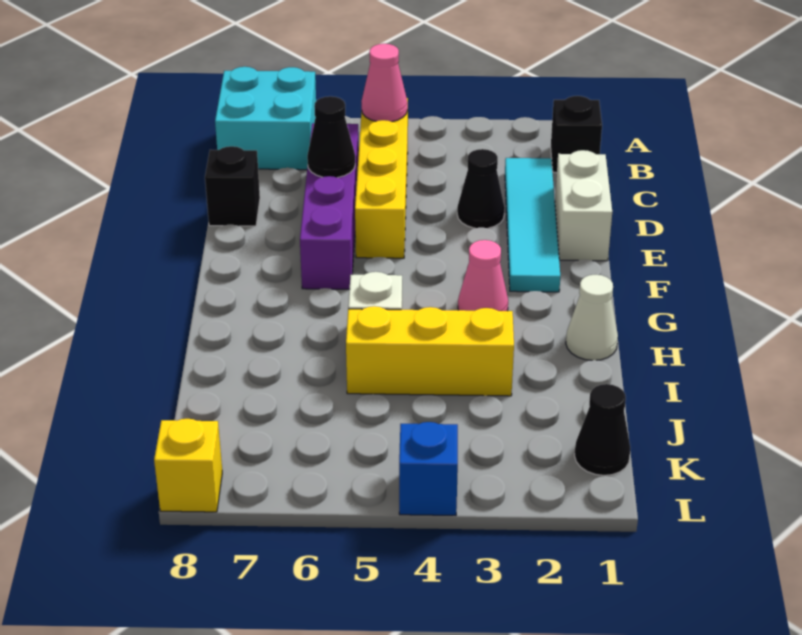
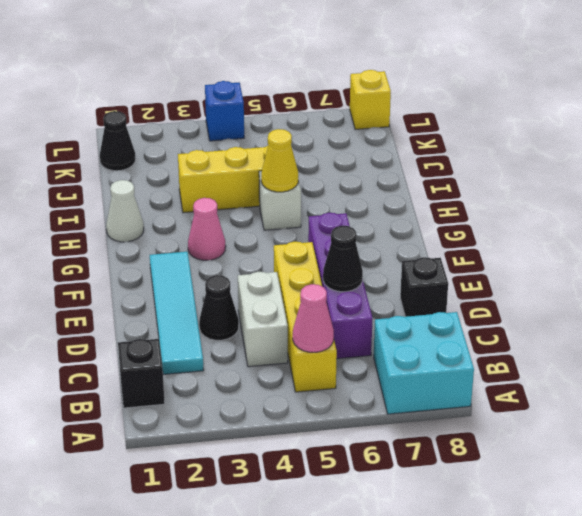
white brick D1:E1 level 1 -> white brick C4:D4 level 1
none -> yellow cone H5 level 2

